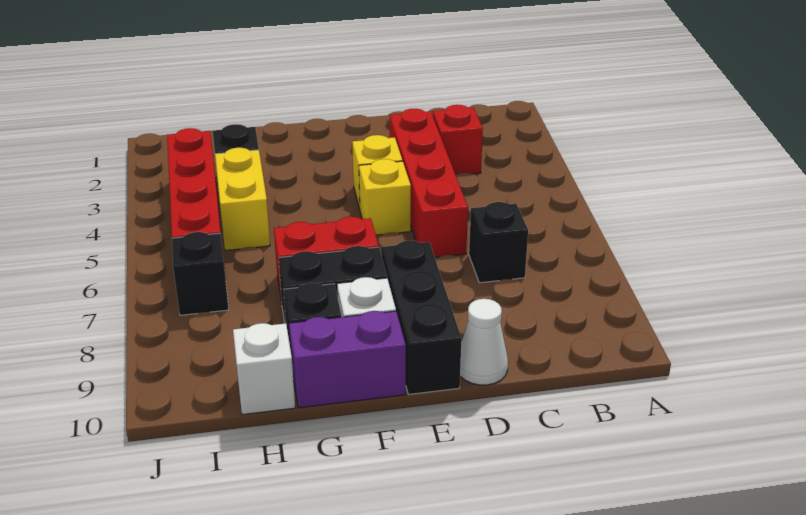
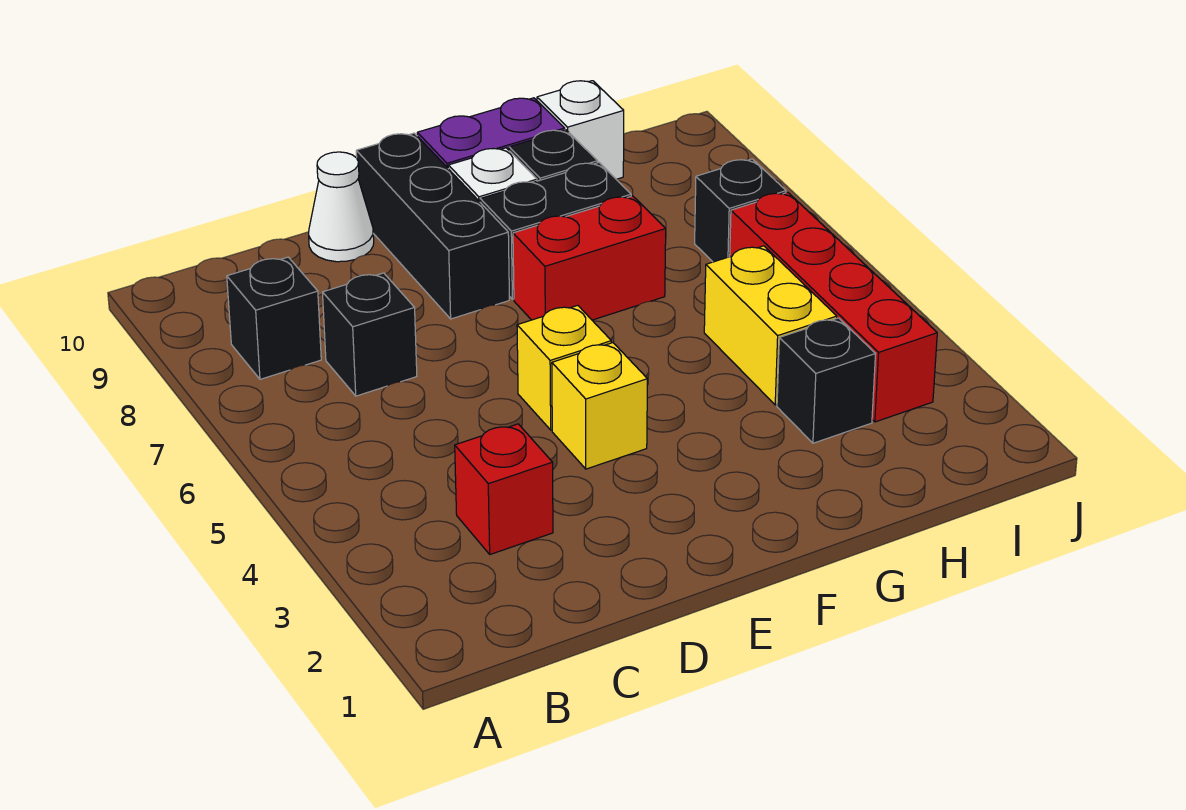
none -> black brick B8 level 1
red brick D3:D6 level 1 -> none

